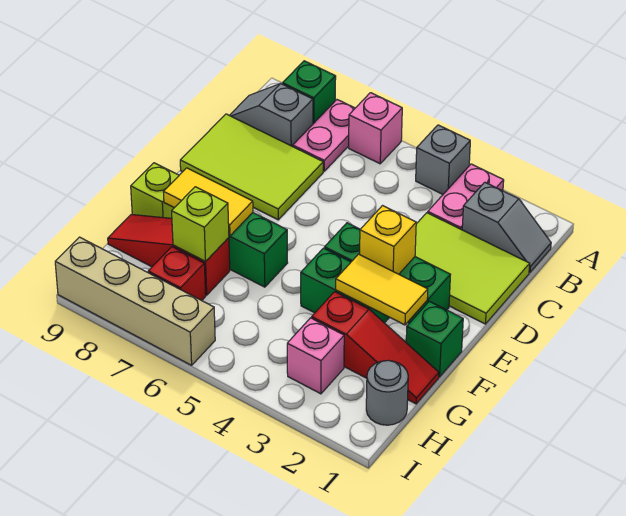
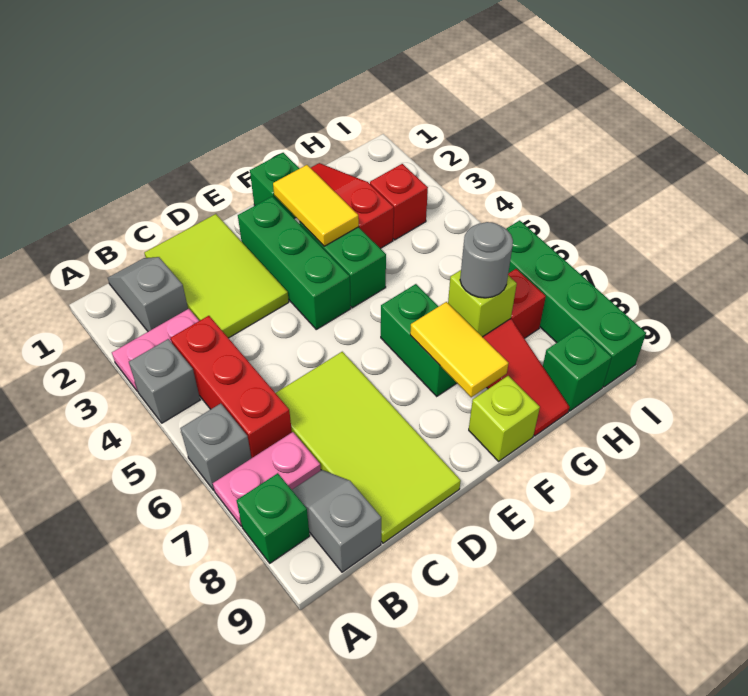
pink brick A6 level 1 -> grey brick A6 level 1
none -> red brick B4:B6 level 1
grey slope B8:B9 level 1 top 8 -> grey slope B8:B9 level 1 top 9
lime tile C7:D9 level 1 -> lime tile C6:D9 level 1
yellow brick E3 level 2 -> none
grey round brick H1 level 1 -> grey round brick G7 level 3
pink brick H3 level 1 -> red brick H3 level 1
none -> green brick H9 level 1
tan brick I6:I9 level 1 -> green brick I6:I9 level 1

